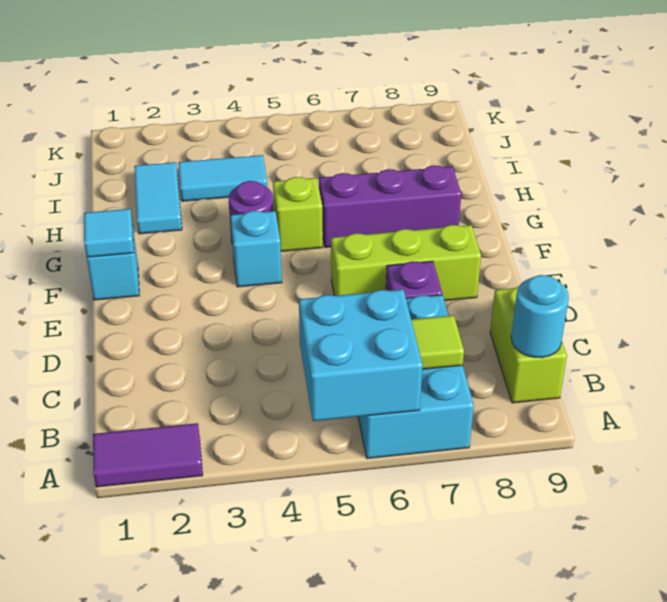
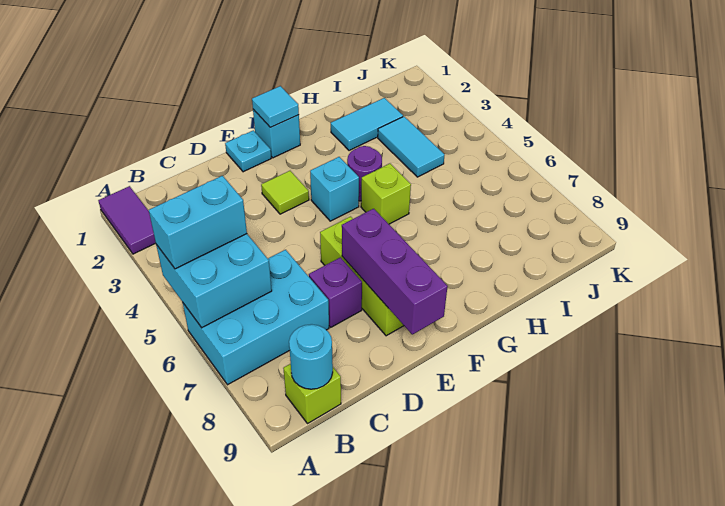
none -> cyan brick A5:B5 level 3
lime tile B7 level 2 -> lime tile E3 level 1
lime brick B9:C9 level 1 -> lime brick B9 level 1
none -> cyan plate E1 level 1
purple brick G6:G8 level 1 -> purple brick E7:E9 level 2

